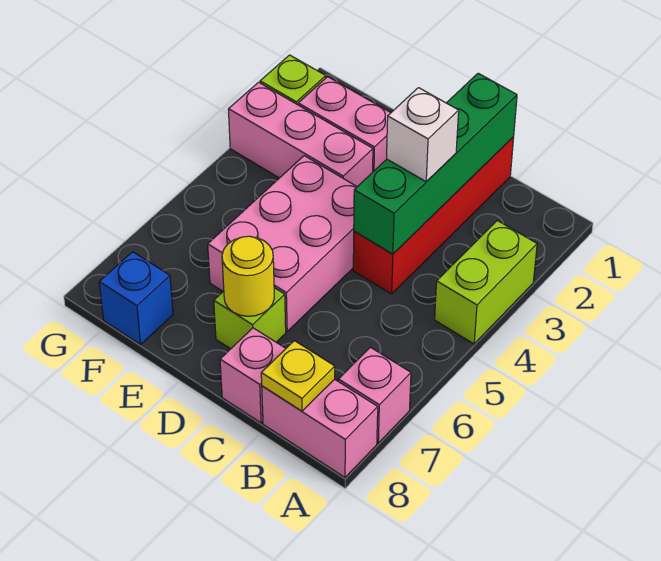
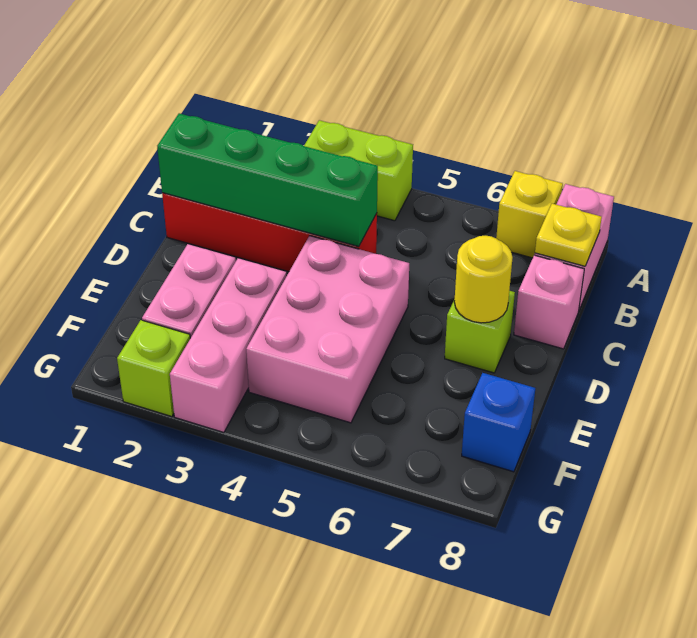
pink brick A7 level 1 -> yellow brick A7 level 1
white brick C3 level 3 -> none
pink brick D4:E6 level 1 -> pink brick D4:F5 level 1

